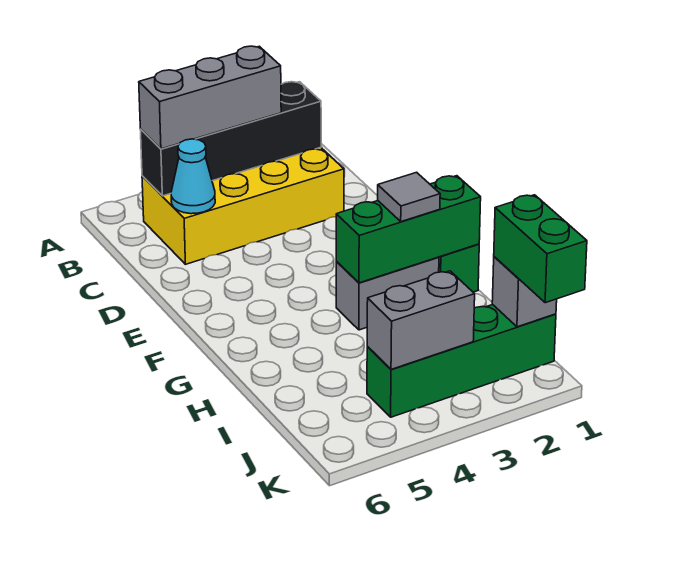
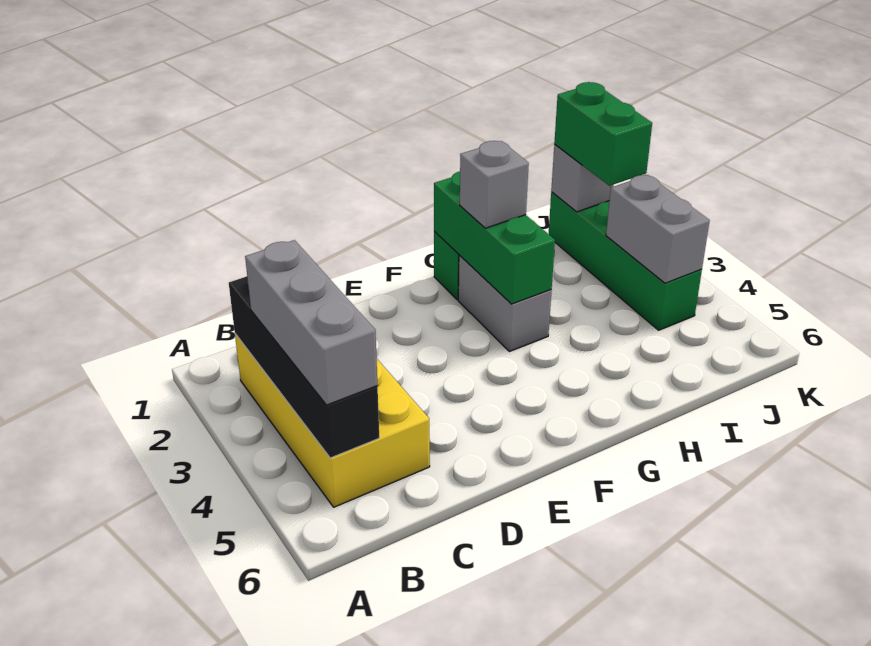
cyan cone C5 level 2 -> none
grey tile G2 level 3 -> grey brick G2 level 3
green brick J1:K1 level 3 -> green brick J1:J2 level 3

